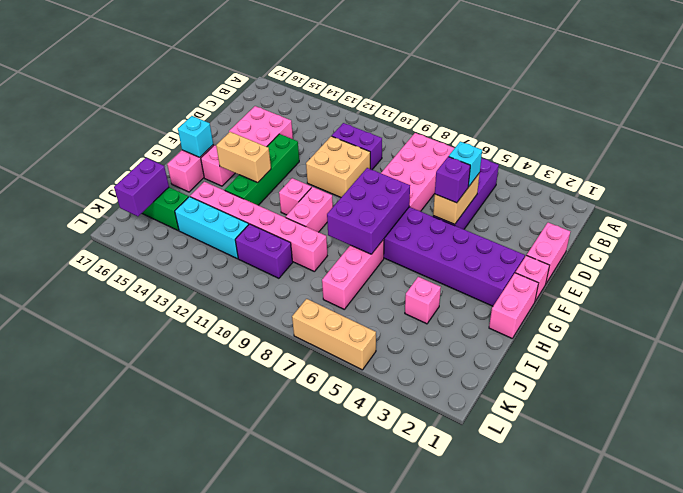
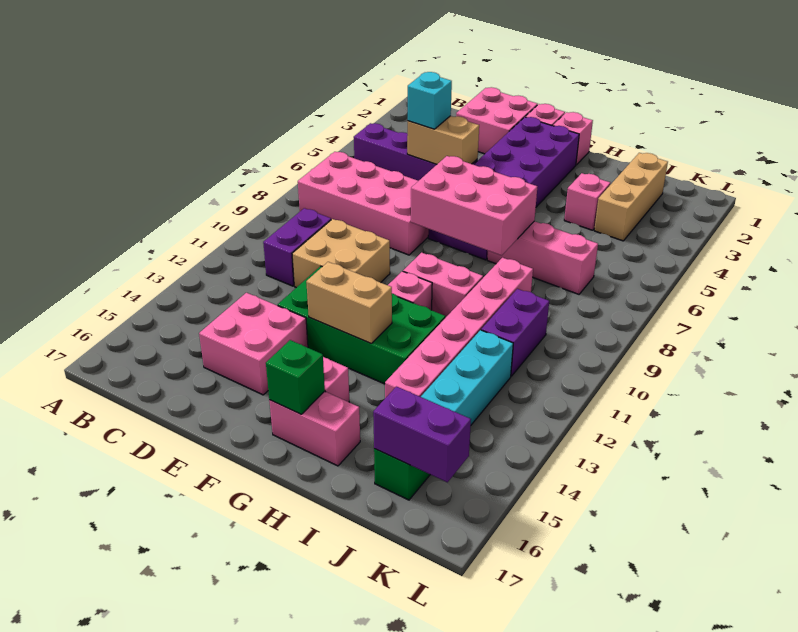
pink brick D1:E1 level 1 -> pink brick D1:E2 level 1
purple brick E5 level 3 -> none
green brick E13:H13 level 1 -> green brick E12:H13 level 1
purple brick F7:H8 level 2 -> pink brick F7:H8 level 2
pink brick G1:H1 level 1 -> pink brick G1 level 1
tan brick G13:G14 level 2 -> tan brick F13:G13 level 2
cyan brick G16 level 2 -> green brick G16 level 2
tan brick L5:L7 level 1 -> tan brick J2:J4 level 1

